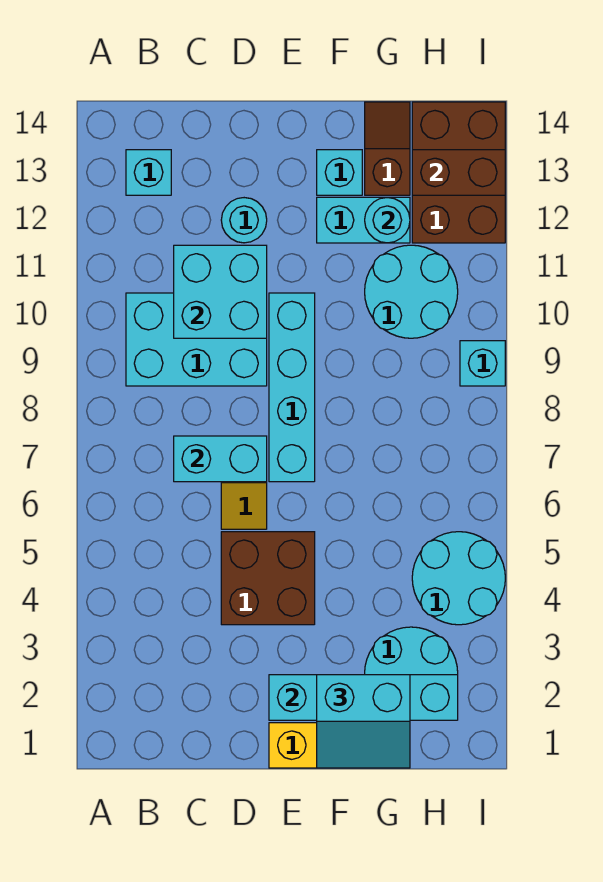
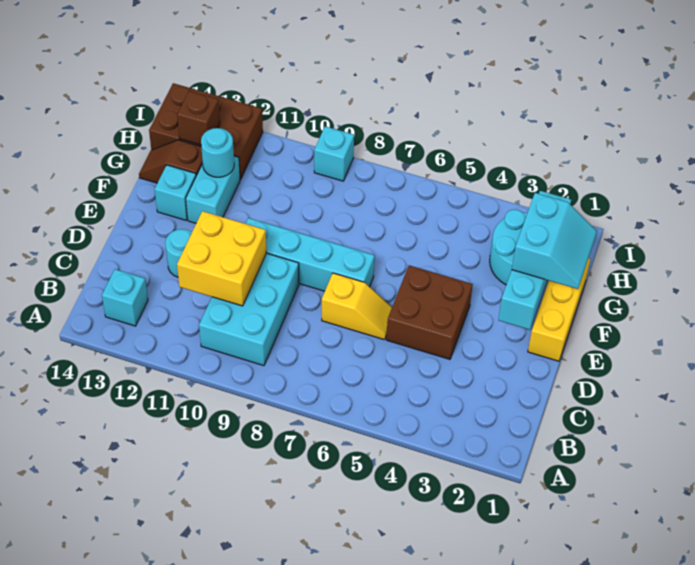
cyan brick C7:D7 level 2 -> none
cyan brick C10:D11 level 2 -> yellow brick C10:D11 level 2
cyan round brick G10:H11 level 1 -> none
cyan round brick H4:I5 level 1 -> none
brown brick H13:I13 level 2 -> brown brick H13 level 2

